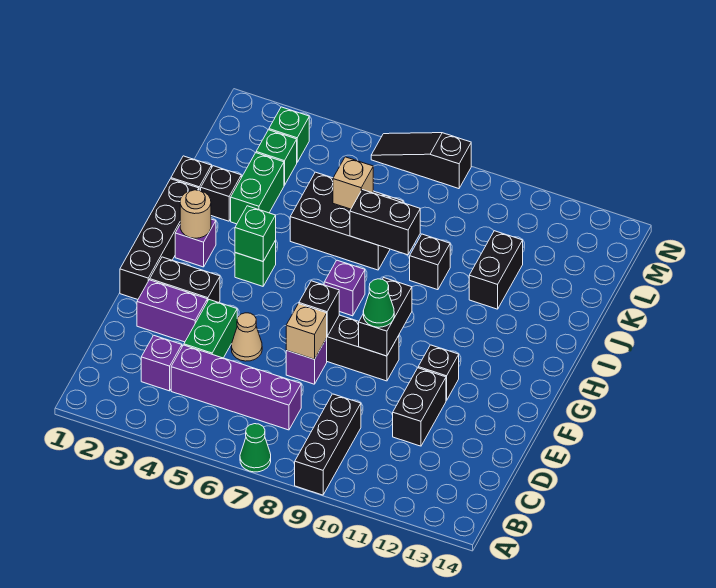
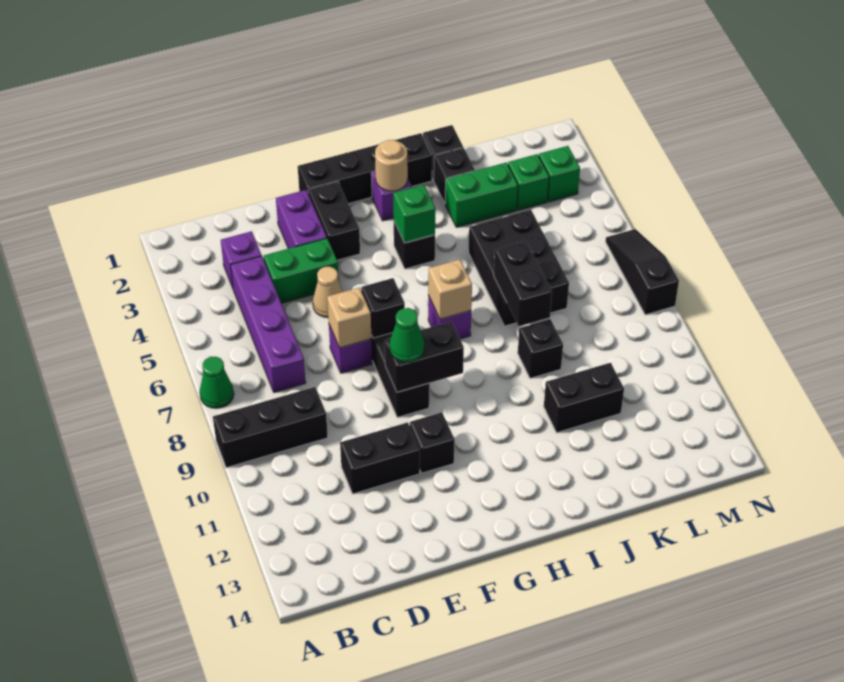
green brick H4 level 1 -> black brick H4 level 1
tan brick K6 level 2 -> tan brick H7 level 2

